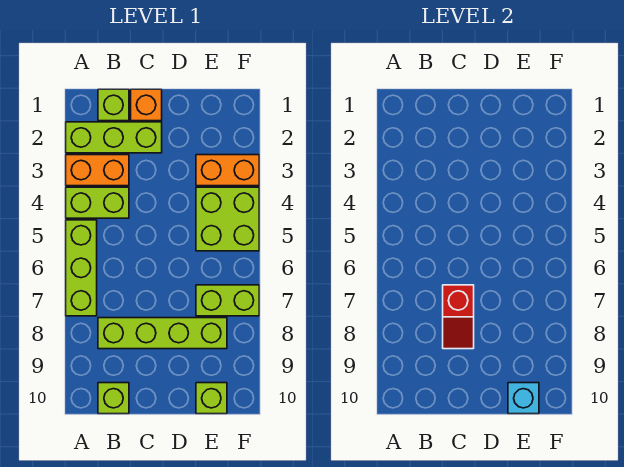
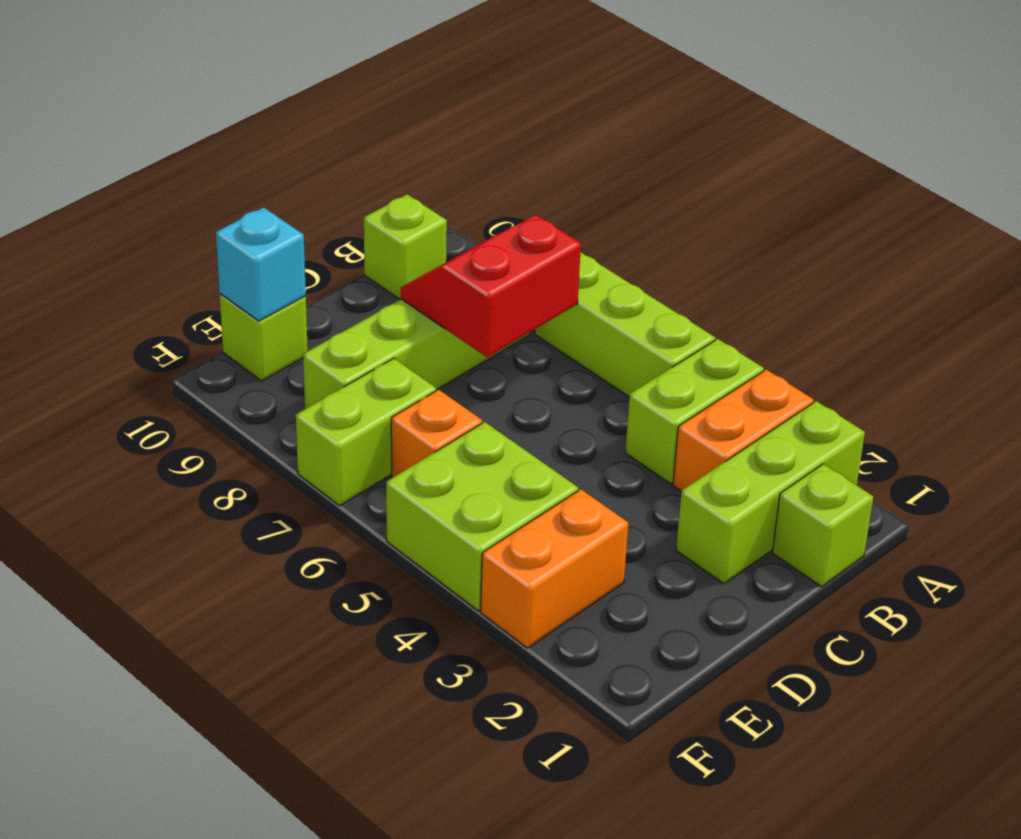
orange brick C1 level 1 -> orange brick E6 level 1
red slope C7:C8 level 2 top 7 -> red slope B7:C8 level 2 top 7

